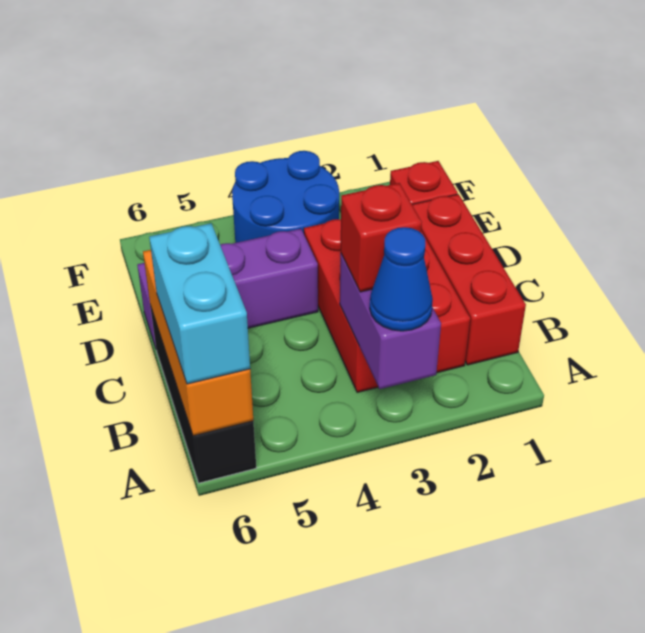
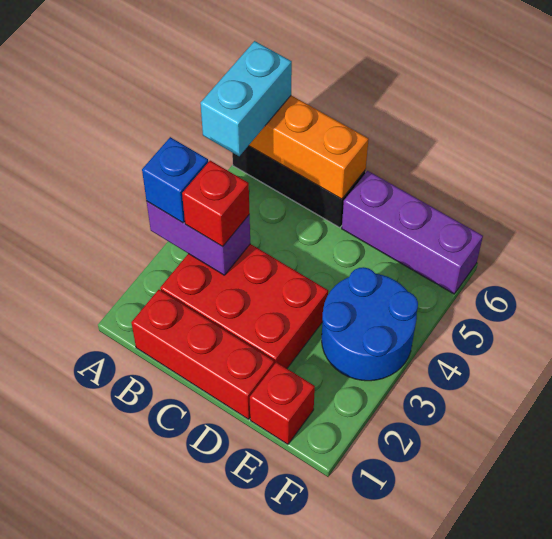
blue cone A3 level 3 -> blue brick A3 level 3
cyan brick A6:B6 level 3 -> cyan brick A5:A6 level 3
purple brick D4:D6 level 1 -> purple brick D6:F6 level 1

